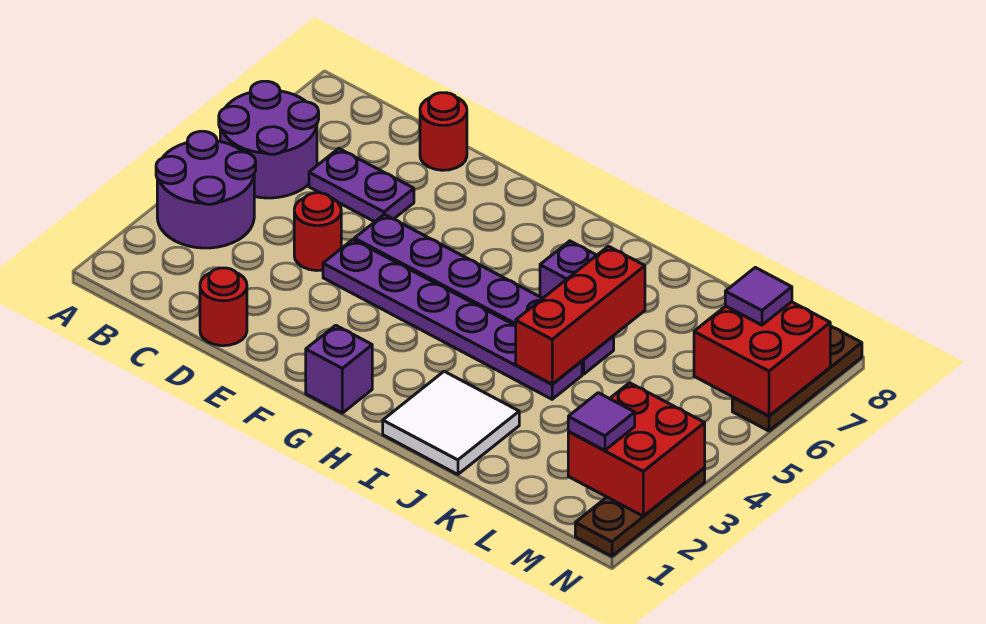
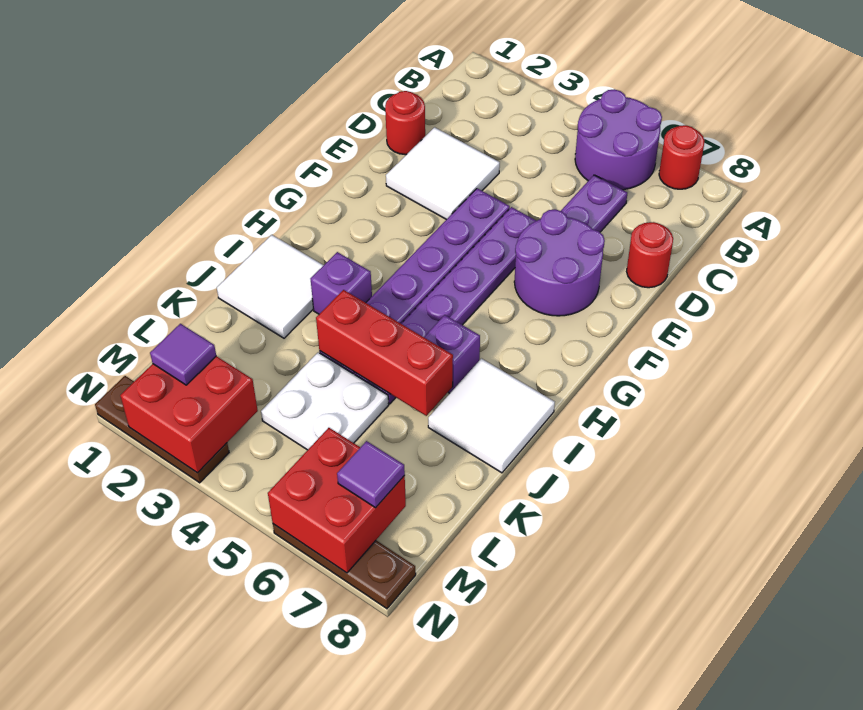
purple round brick A3:B4 level 1 -> purple round brick E6:F7 level 1
none -> white tile D2:E3 level 1
red round brick D4 level 1 -> red round brick A7 level 1
purple brick G1 level 1 -> purple brick I3 level 1
none -> white tile I7:J8 level 1
none -> white plate K4:L5 level 1

